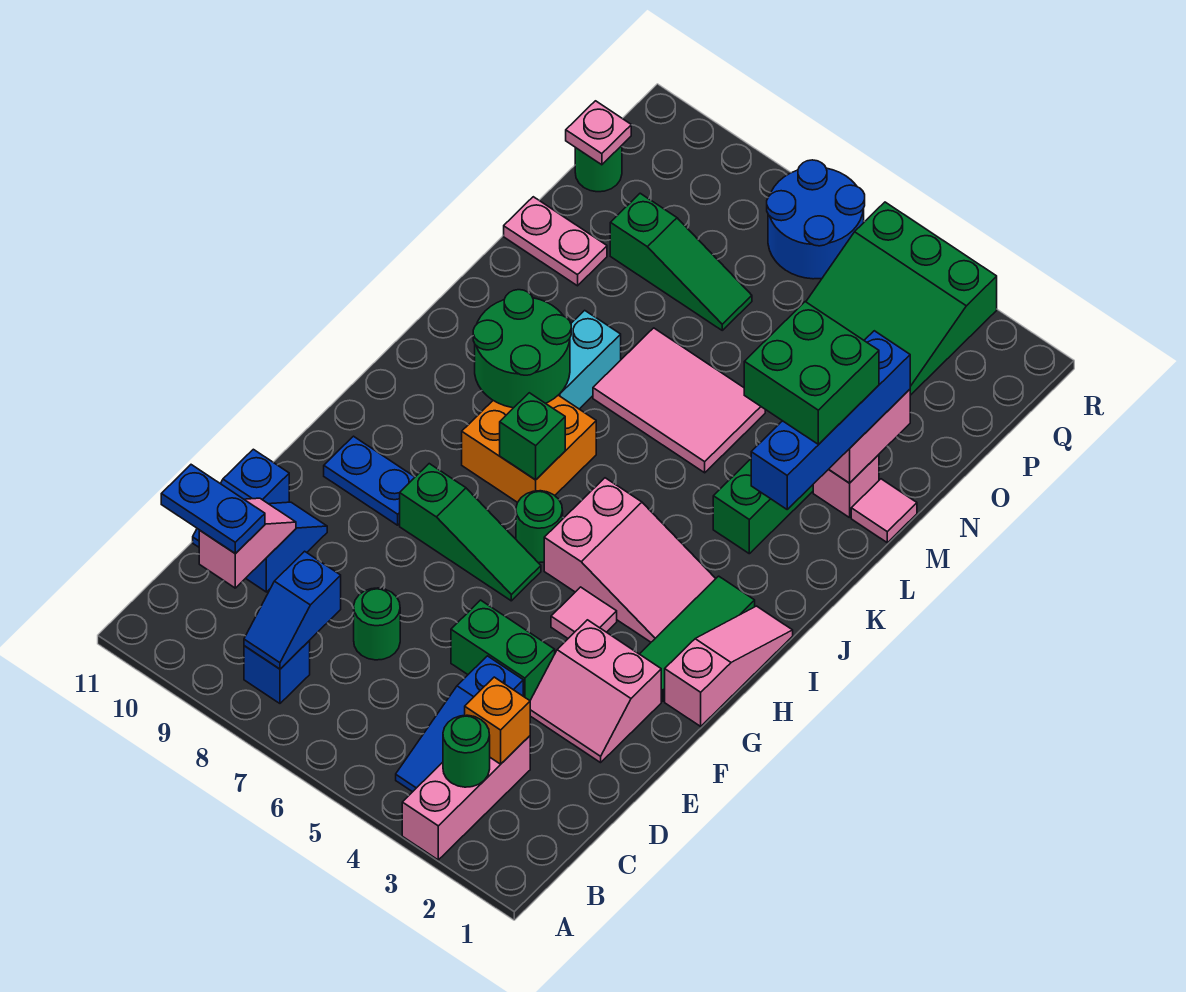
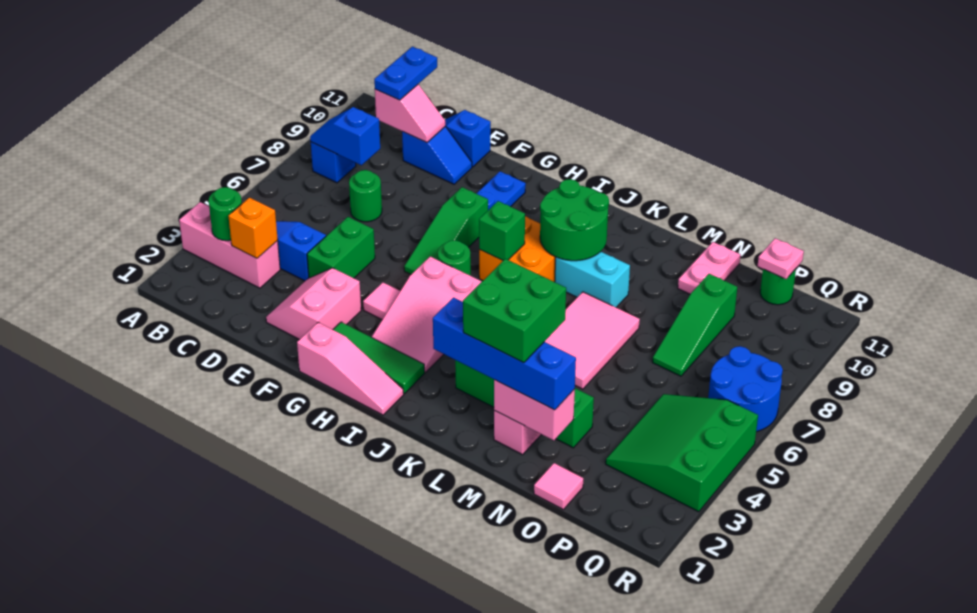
pink tile M1 level 1 -> pink tile O1 level 1

